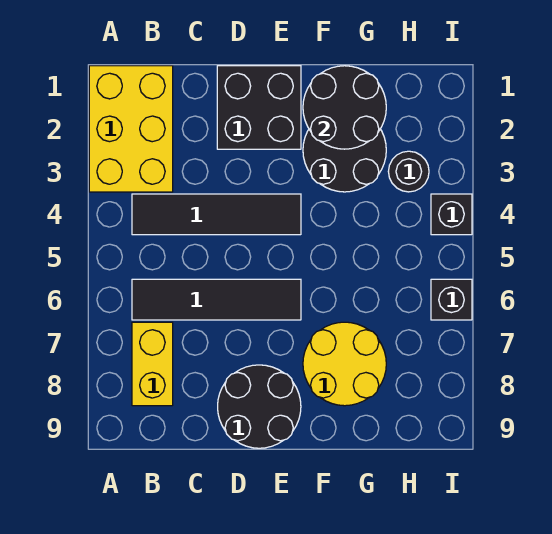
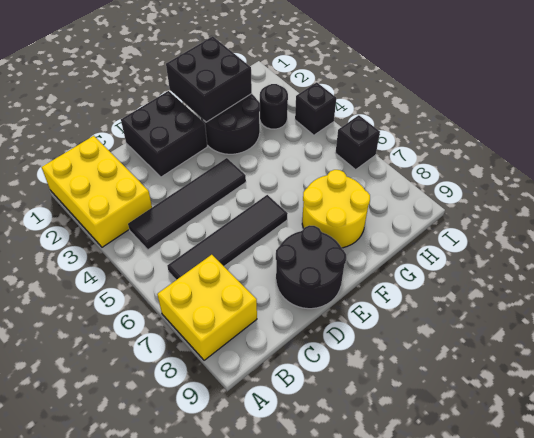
yellow brick B7:B8 level 1 -> yellow brick A7:B8 level 1
black round brick F1:G2 level 2 -> black brick F1:G2 level 2

